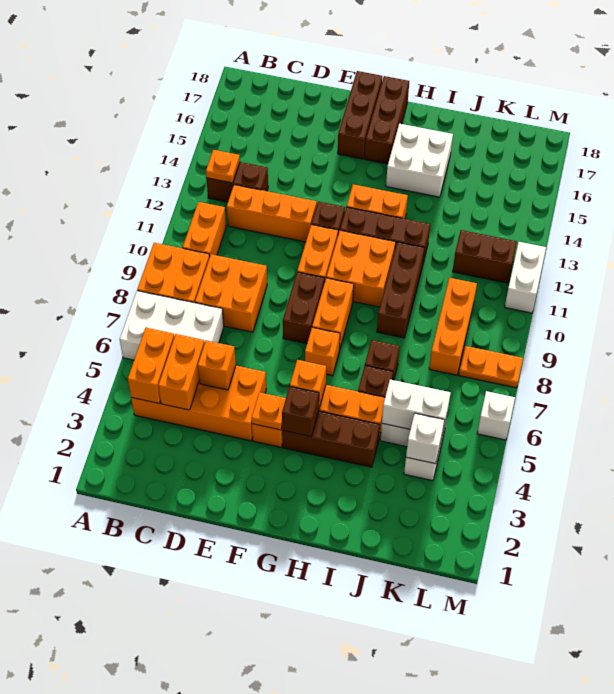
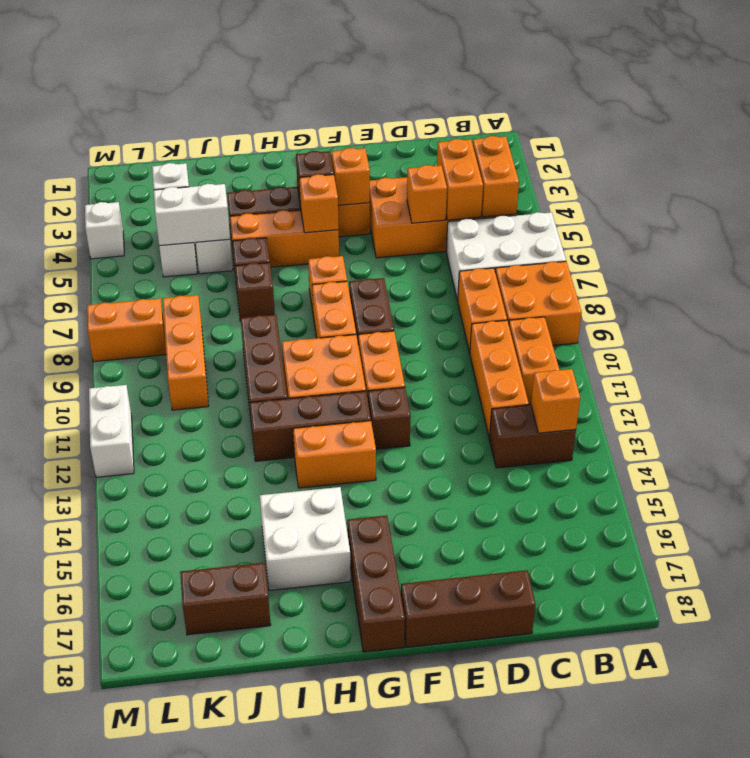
orange plate B13 level 2 -> orange brick B13 level 2
orange brick C8:D9 level 1 -> orange brick C8:C9 level 1
orange brick C12:E12 level 1 -> orange brick C10:C12 level 1
orange plate F4 level 2 -> orange brick F4 level 2
brown brick F16:F18 level 1 -> brown brick D18:F18 level 1
brown brick K12:L12 level 1 -> brown brick J17:K17 level 1
orange plate L8:M8 level 1 -> orange brick L8:M8 level 1
white brick M6 level 1 -> white brick M4 level 1

